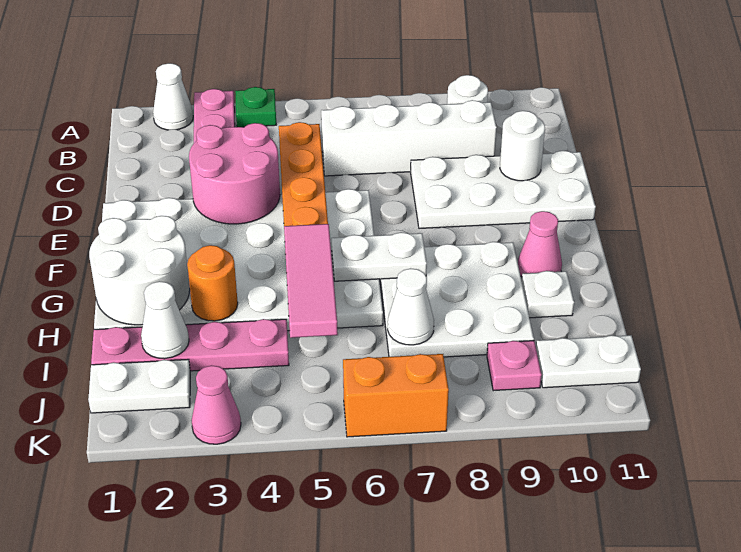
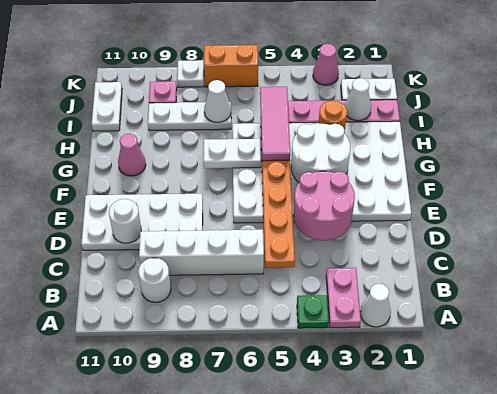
white round brick G1:H2 level 2 -> white round brick F3:G4 level 2
white plate G7:I9 level 1 -> white plate I7:I9 level 1
white plate H10 level 1 -> white plate K8 level 1
white plate J10:J11 level 1 -> white plate I11:J11 level 1

